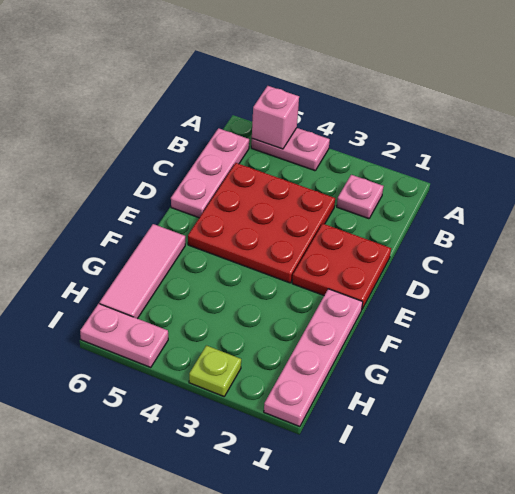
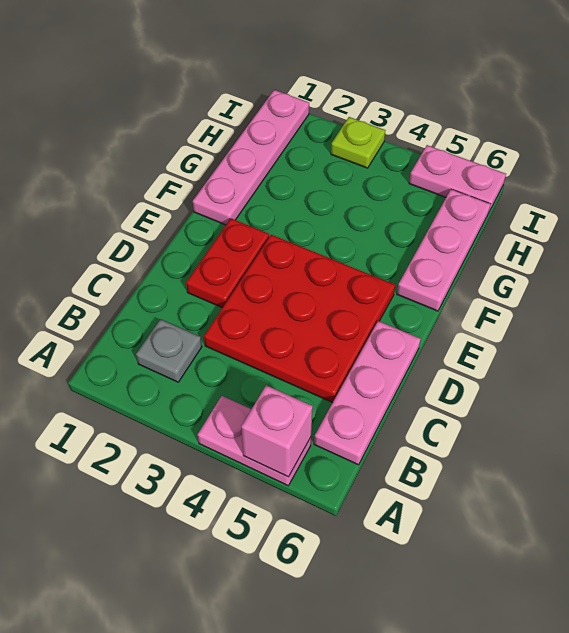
pink plate B2 level 1 -> grey plate B2 level 1
red plate D1:E2 level 1 -> red plate D2:E2 level 1
pink tile F6:H6 level 1 -> pink plate F6:H6 level 1

